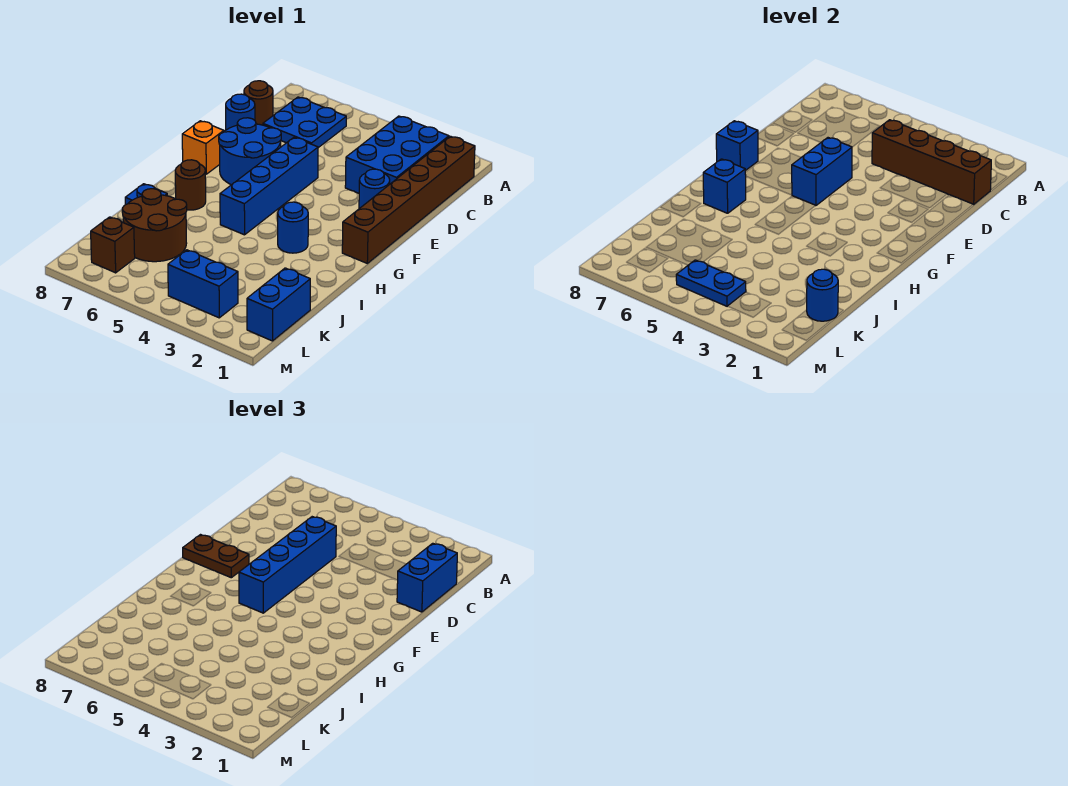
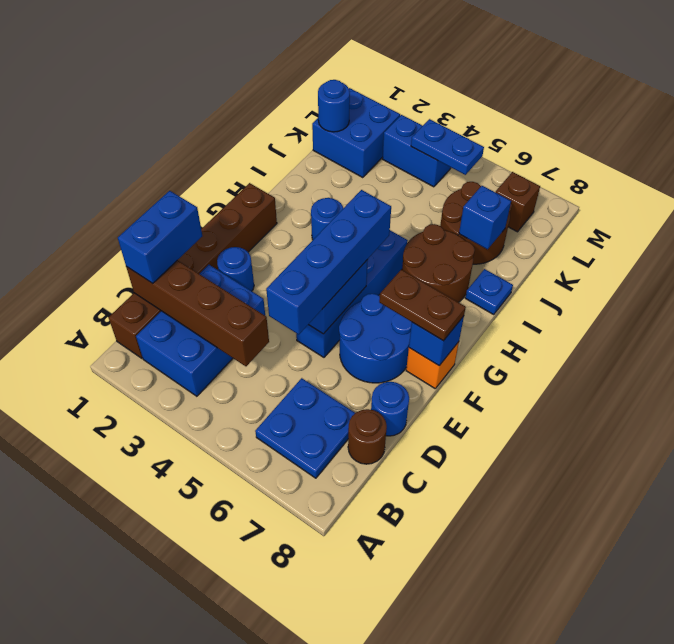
brown round brick H7 level 1 -> brown round brick H6:I7 level 1
blue brick H7 level 2 -> blue brick J7 level 2
blue brick K1:L1 level 1 -> blue brick K1:L2 level 1

